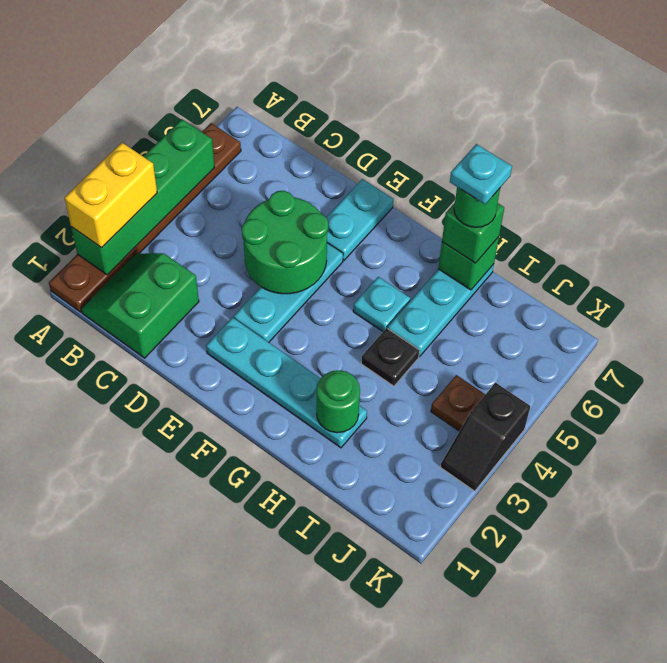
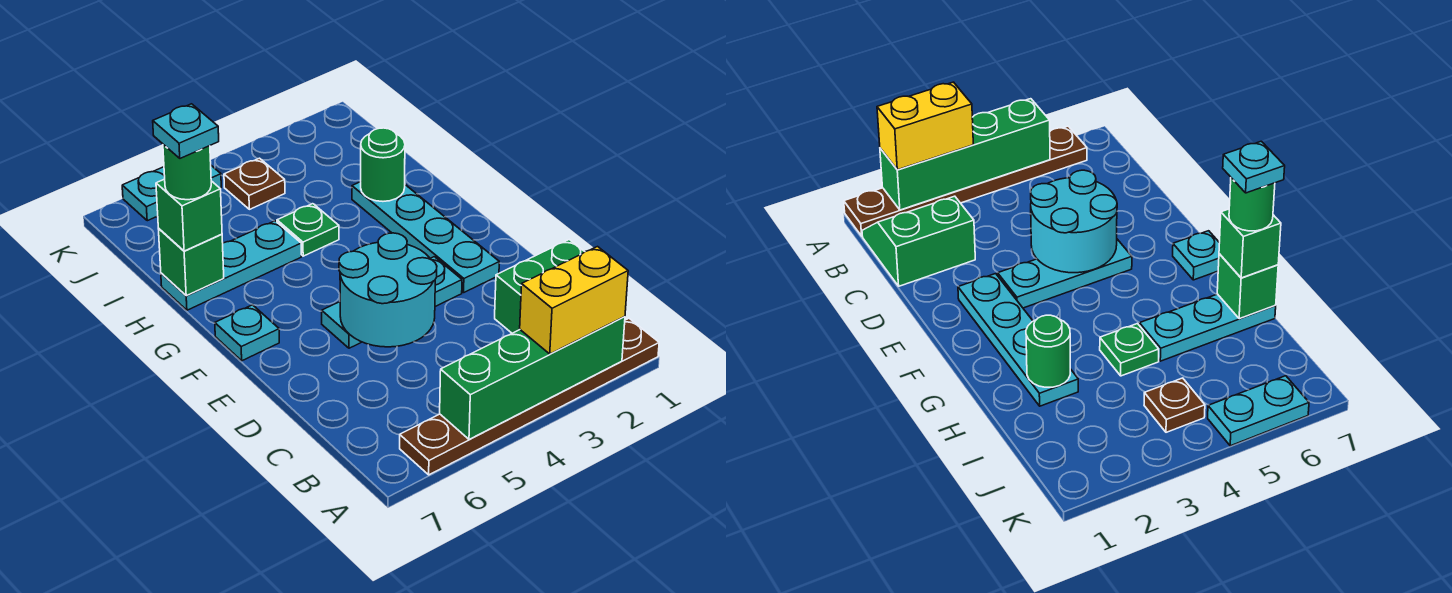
green round brick D4:E5 level 2 -> cyan round brick D4:E5 level 2
cyan plate E6:E7 level 1 -> cyan plate K5:K6 level 1
cyan plate G5 level 1 -> cyan plate F7 level 1
black plate H4 level 1 -> green plate H4 level 1
black slope K3:K4 level 1 top 4 -> none

